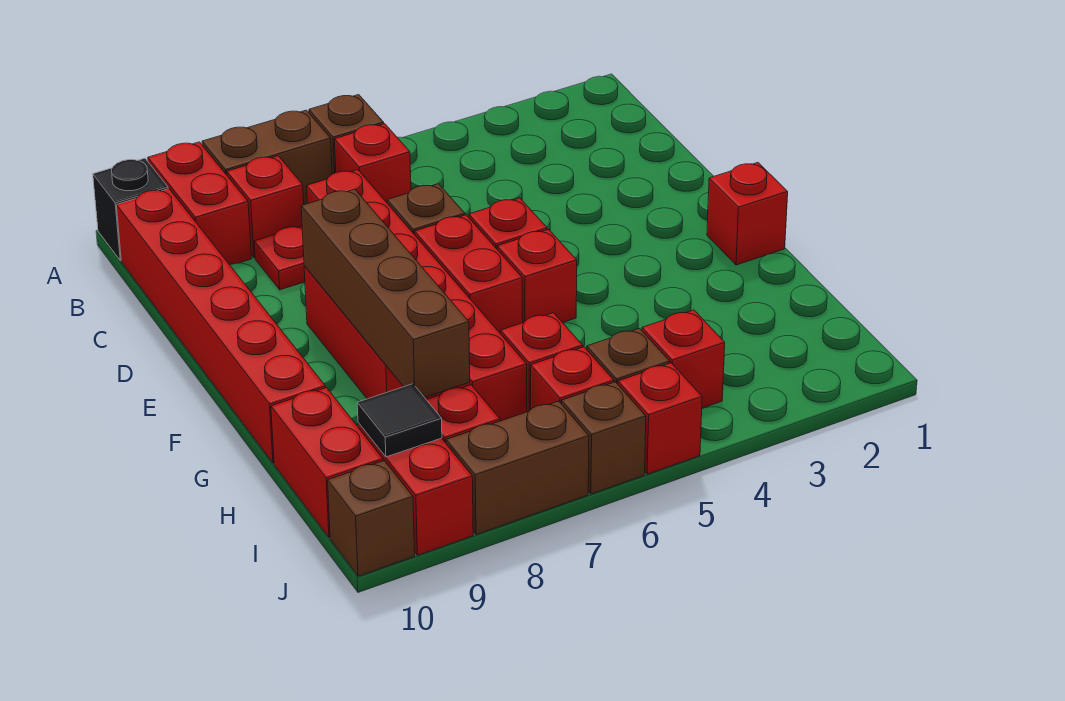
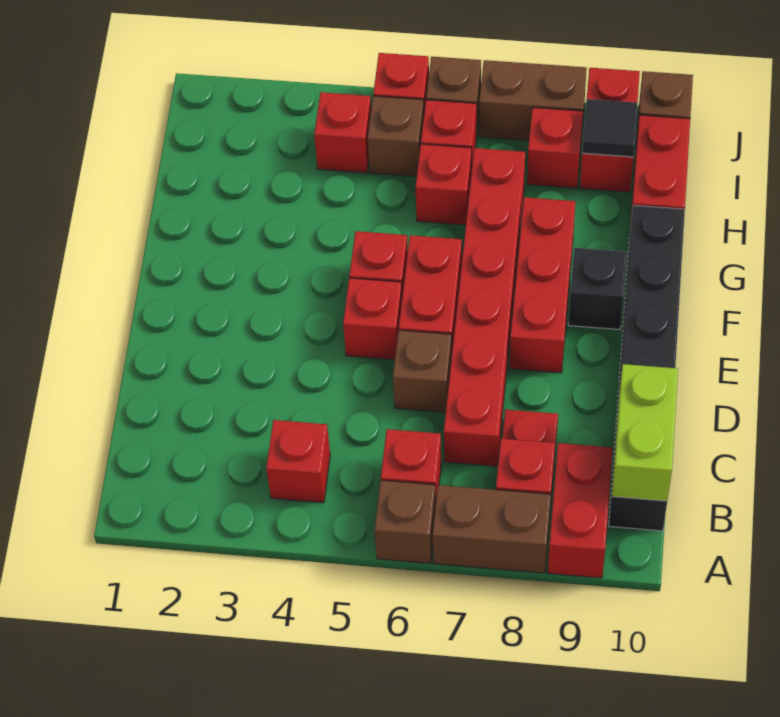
black brick A10 level 1 -> black brick F9 level 1
red brick B10:G10 level 1 -> black brick B10:G10 level 1
none -> lime brick B10:C10 level 2
brown brick E8:H8 level 2 -> none
red brick F1 level 1 -> red brick B4 level 1

